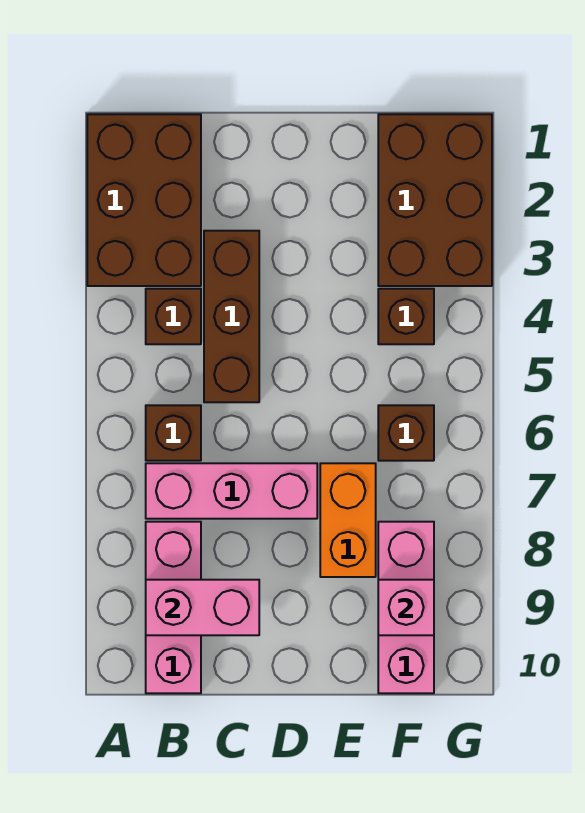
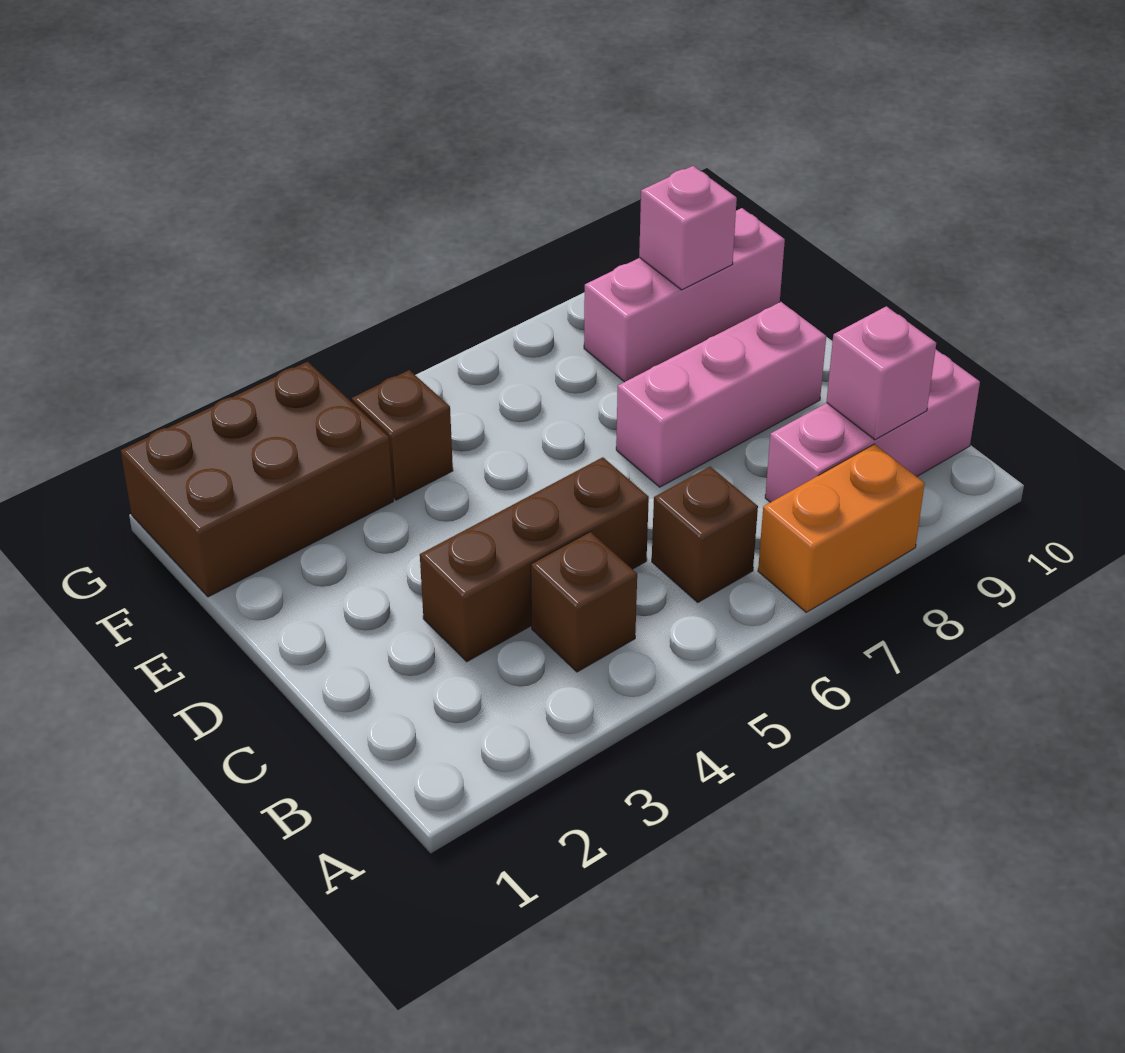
brown brick A1:B3 level 1 -> none
pink brick B7:D7 level 1 -> pink brick D7:D9 level 1
pink brick B9:C9 level 2 -> pink brick B9 level 2
orange brick E7:E8 level 1 -> orange brick A7:A8 level 1
brown brick F6 level 1 -> none

